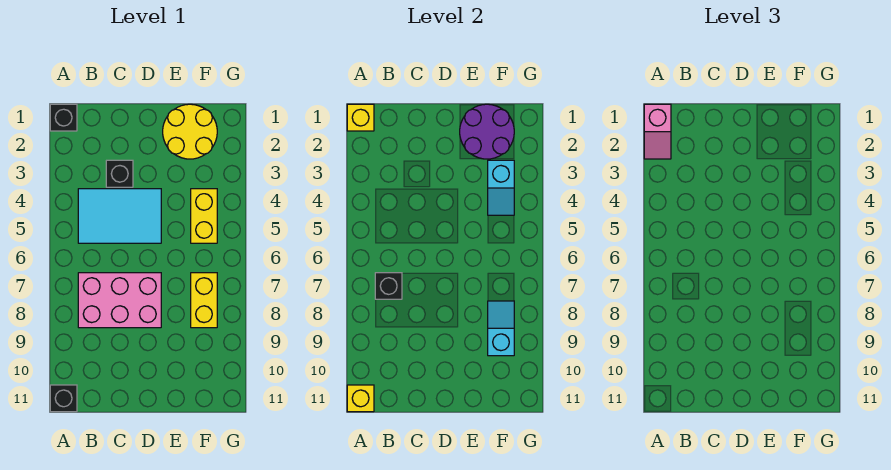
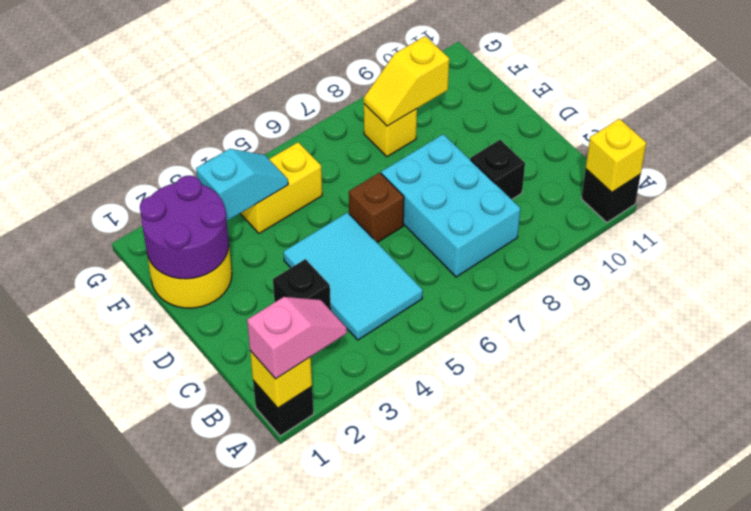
pink brick B7:D8 level 1 -> cyan brick B7:D8 level 1
black brick B7 level 2 -> black brick C9 level 1
none -> brown brick D6 level 1
yellow brick F7:F8 level 1 -> yellow brick F8 level 1
cyan slope F8:F9 level 2 top 9 -> yellow slope F8:F9 level 2 top 9

